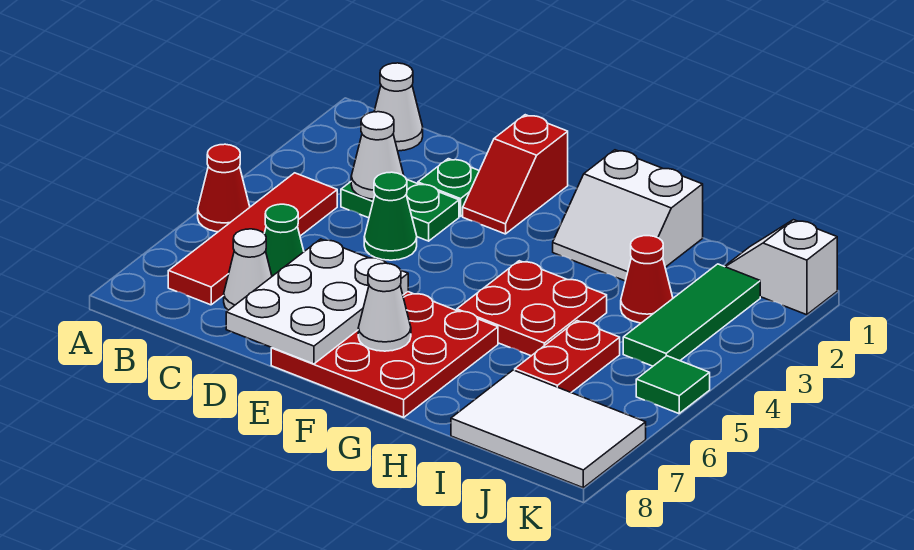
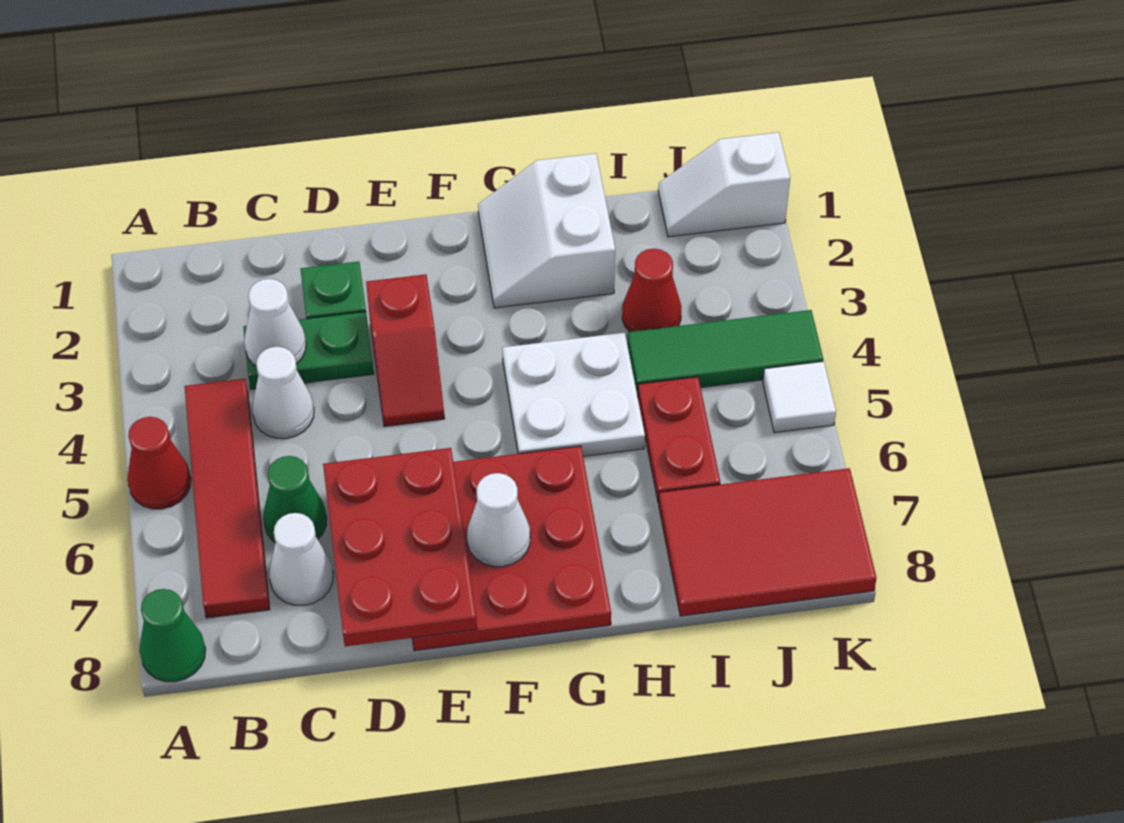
white cone B1 level 1 -> white cone C4 level 1
green cone D4 level 1 -> green cone A8 level 1
white plate D6:E8 level 2 -> red plate D6:E8 level 2
red slope E1:E2 level 1 top 1 -> red slope E3:E4 level 1 top 3
white slope G1:H2 level 1 top 1 -> white slope G1:H2 level 1 top H
red plate G4:H5 level 1 -> white plate G4:H5 level 1
white tile I7:K8 level 1 -> red tile I7:K8 level 1
green tile J2:J4 level 1 -> green tile I4:K4 level 1
green tile K5 level 1 -> white tile K5 level 1

